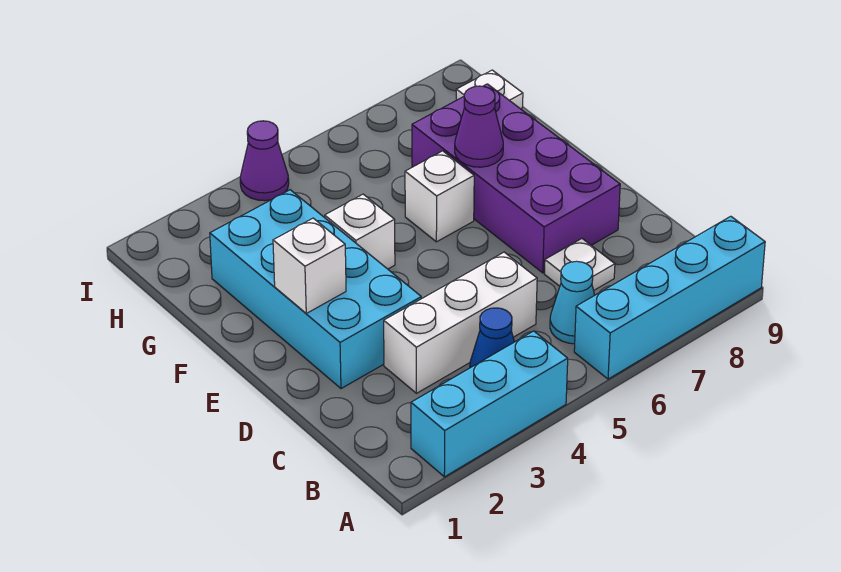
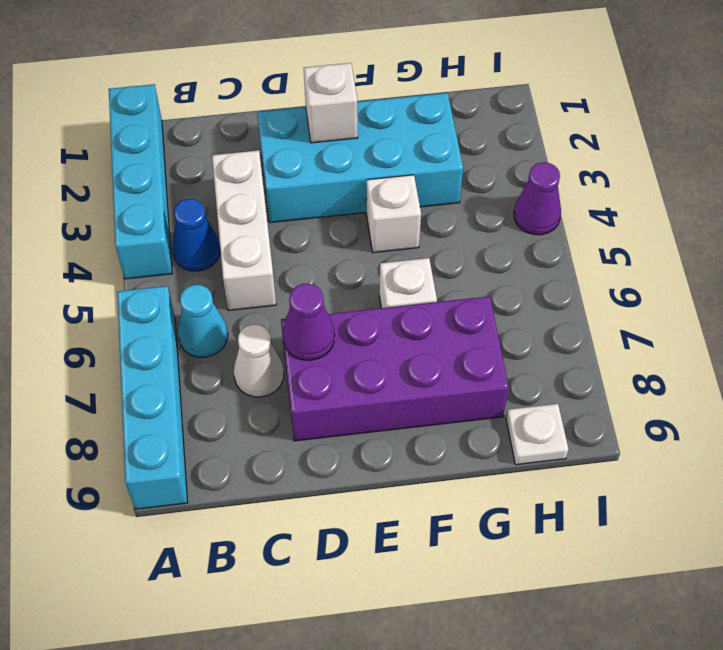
cyan brick A2:A4 level 1 -> cyan brick A1:A4 level 1
white plate C7 level 1 -> white cone C7 level 1
purple cone F7 level 2 -> purple cone D7 level 2

